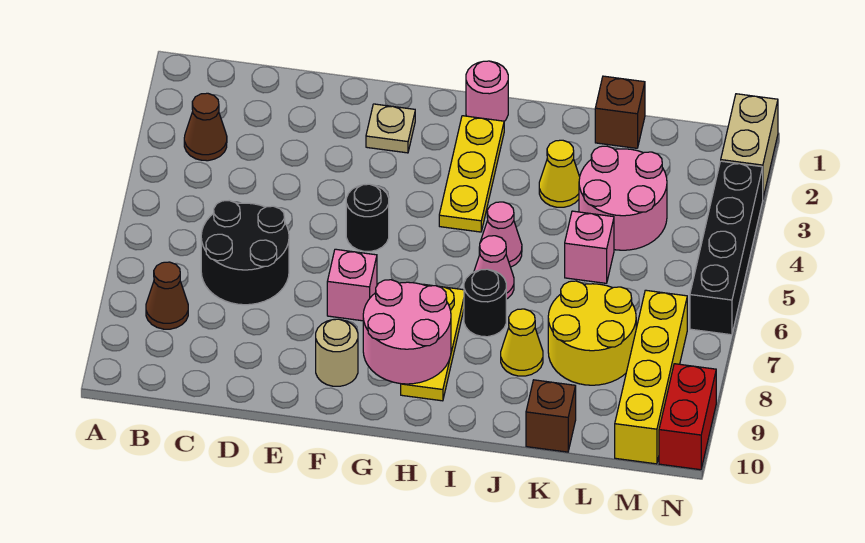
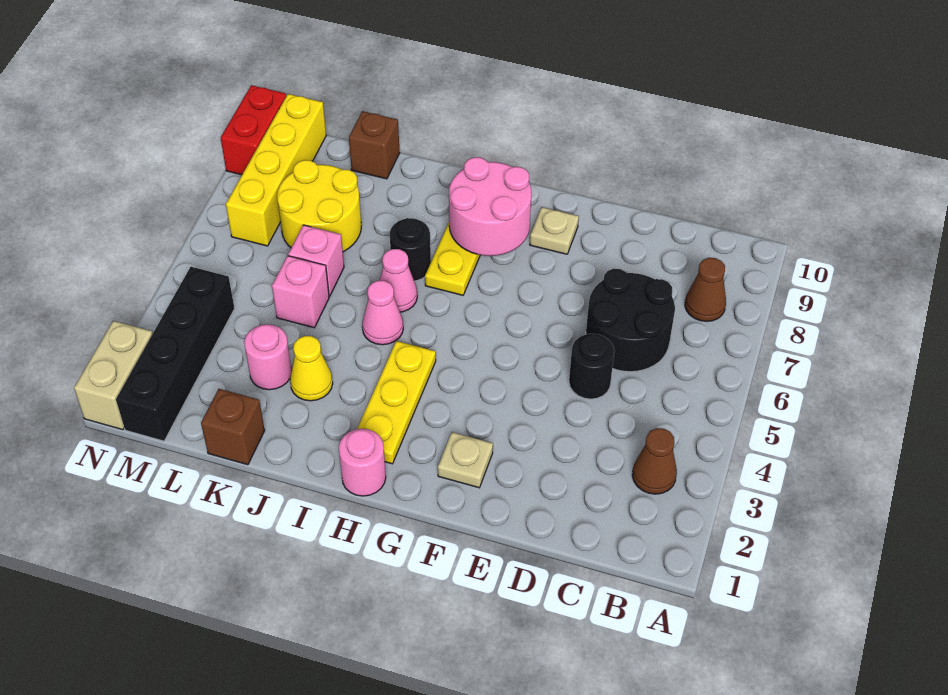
black round brick F5 level 1 -> black round brick D5 level 1
pink brick F7 level 1 -> pink brick K6 level 1
tan round brick F9 level 1 -> tan plate F9 level 1
yellow cone J8 level 1 -> none
pink round brick K3:L4 level 1 -> pink round brick K3 level 1
black brick N3:N6 level 1 -> black brick M1:M4 level 1

